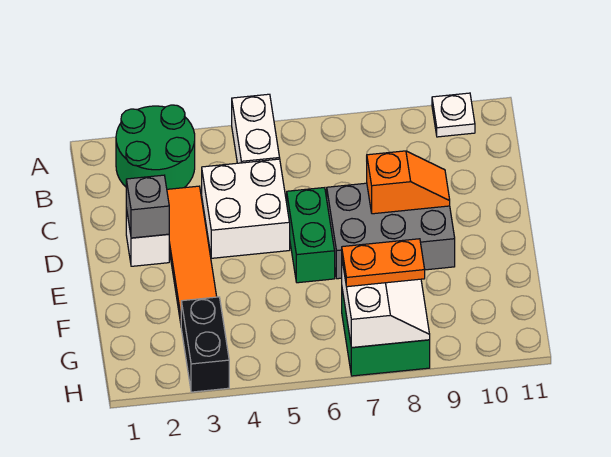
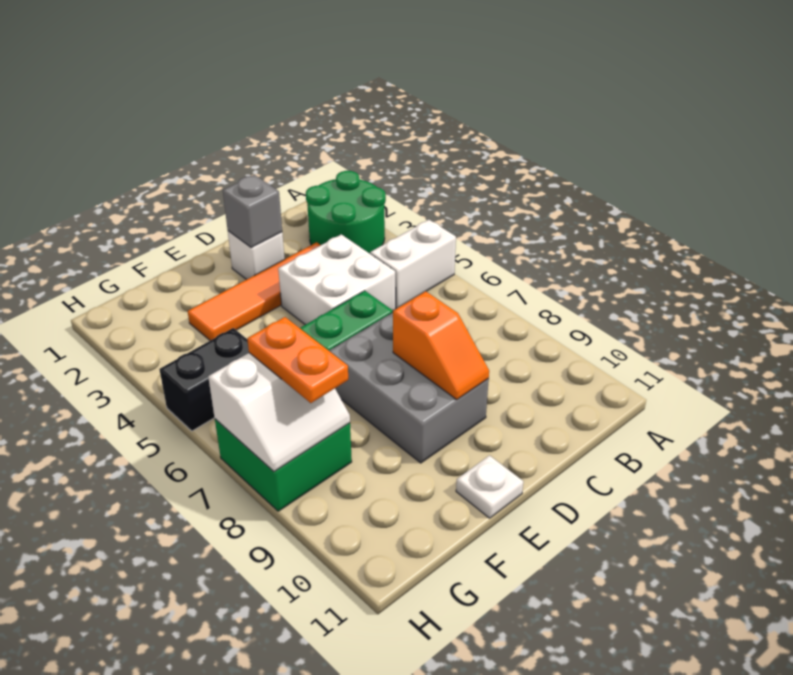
white plate A10 level 1 -> white plate E11 level 1
black brick G3:H3 level 1 -> black brick G5:H5 level 1

